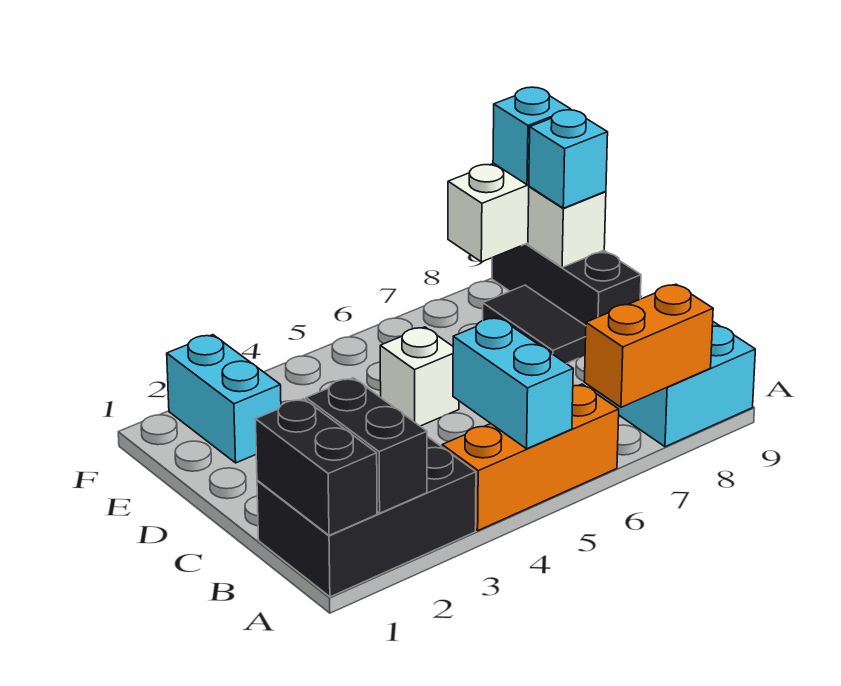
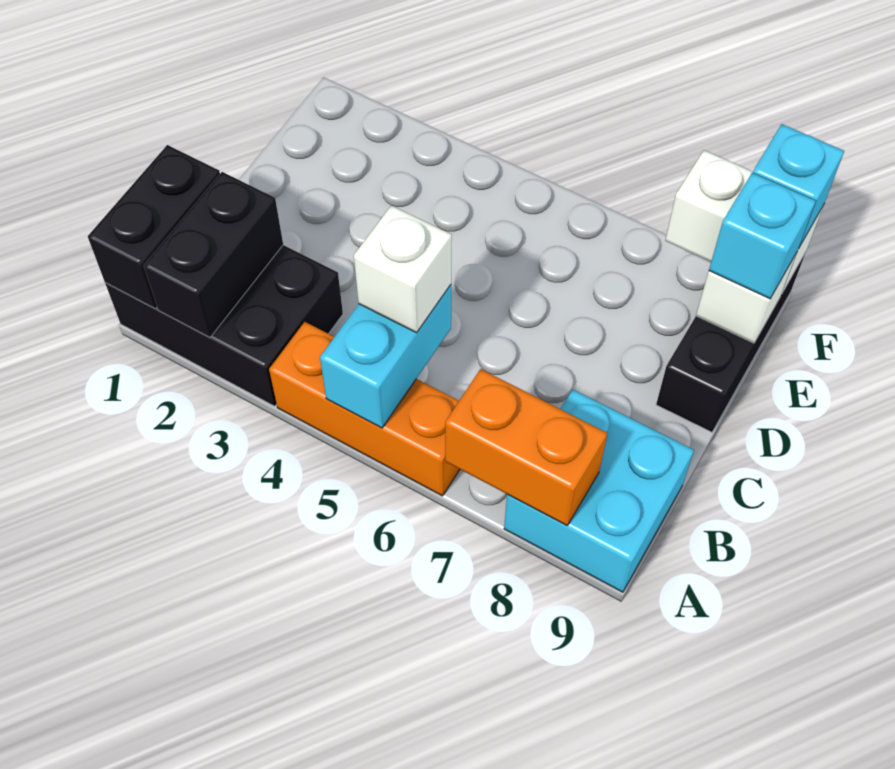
white brick D5 level 1 -> white brick B5 level 3
black tile D8:E8 level 1 -> none
cyan brick E2:F2 level 1 -> none

